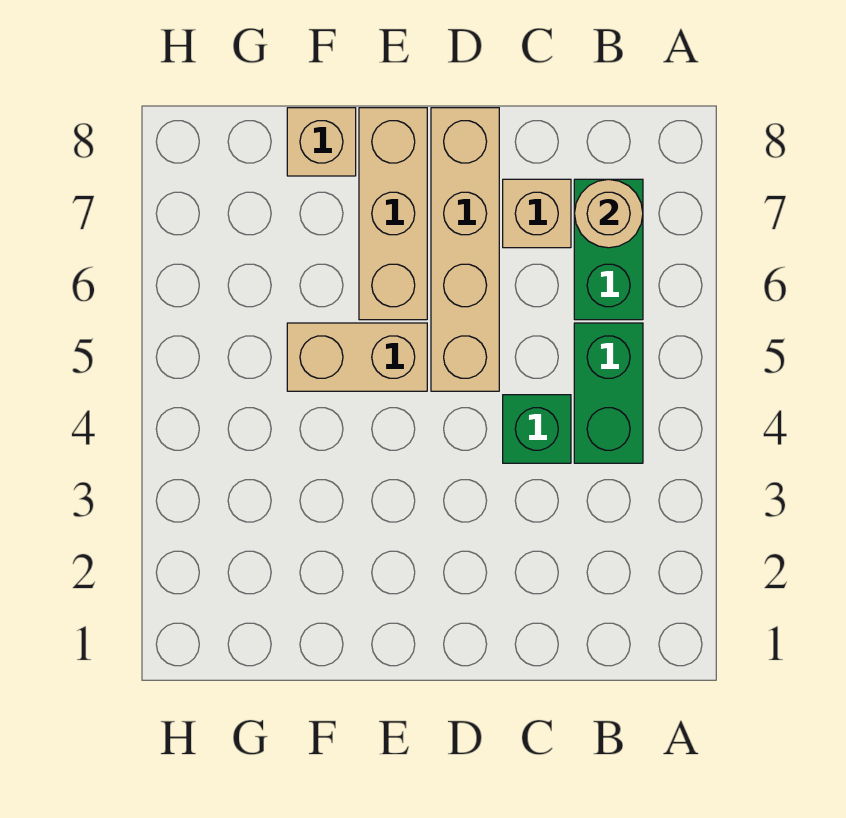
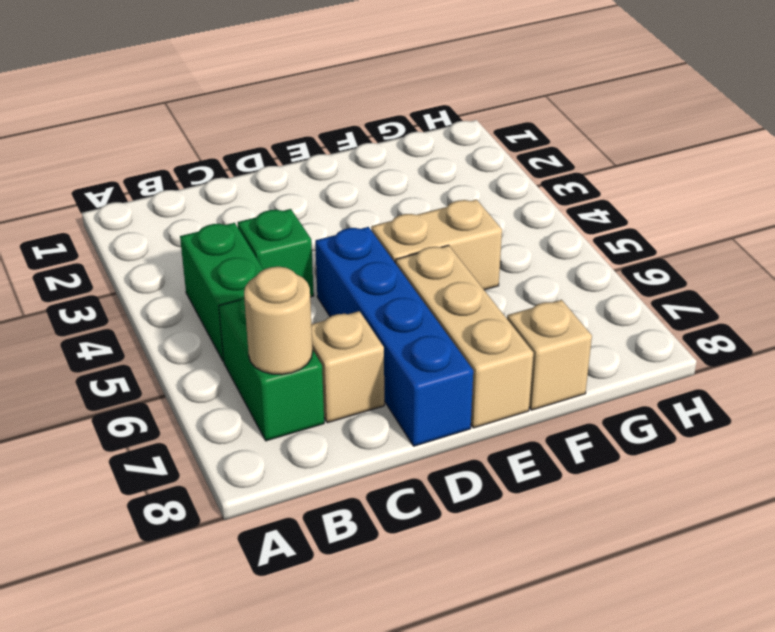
tan brick D5:D8 level 1 -> blue brick D5:D8 level 1

